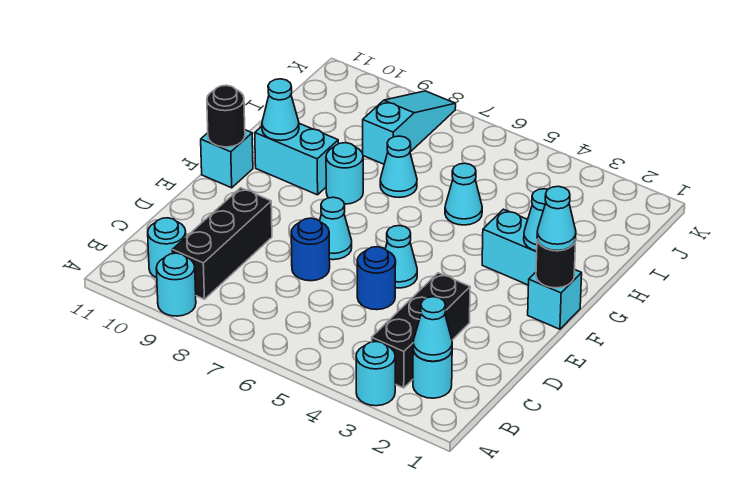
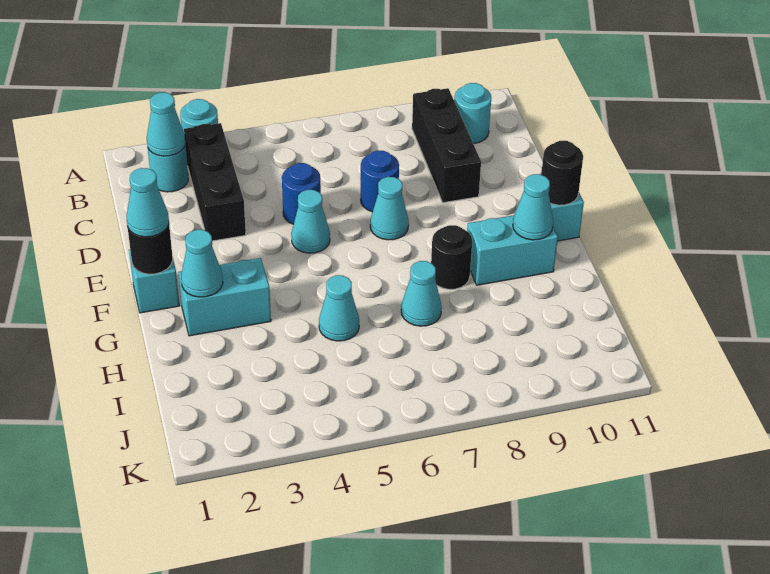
cyan round brick A9 level 1 -> none
cyan round brick G8 level 1 -> black round brick G8 level 1
cyan slope I8:K8 level 1 top I -> none

